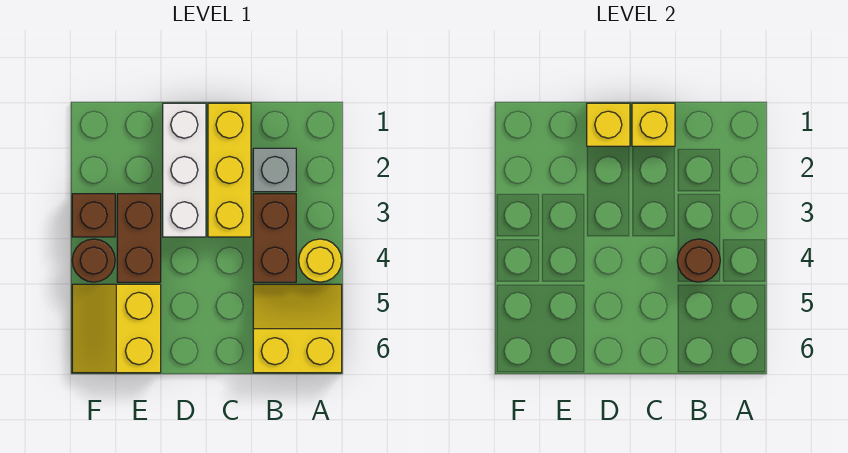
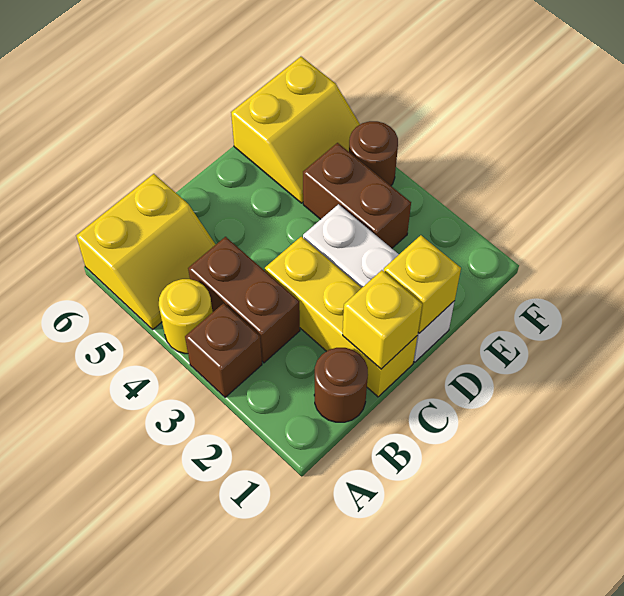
grey brick B2 level 1 -> none
brown round brick B4 level 2 -> brown round brick B1 level 1
yellow slope E5:F6 level 1 top E -> yellow slope E5:F6 level 1 top 6
brown brick F3 level 1 -> brown brick A3 level 1

